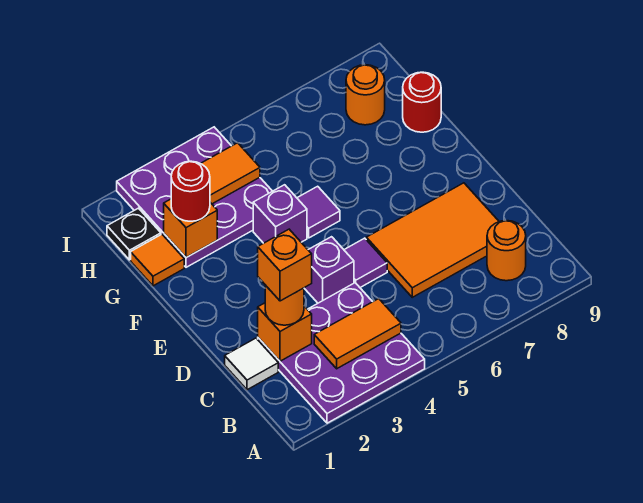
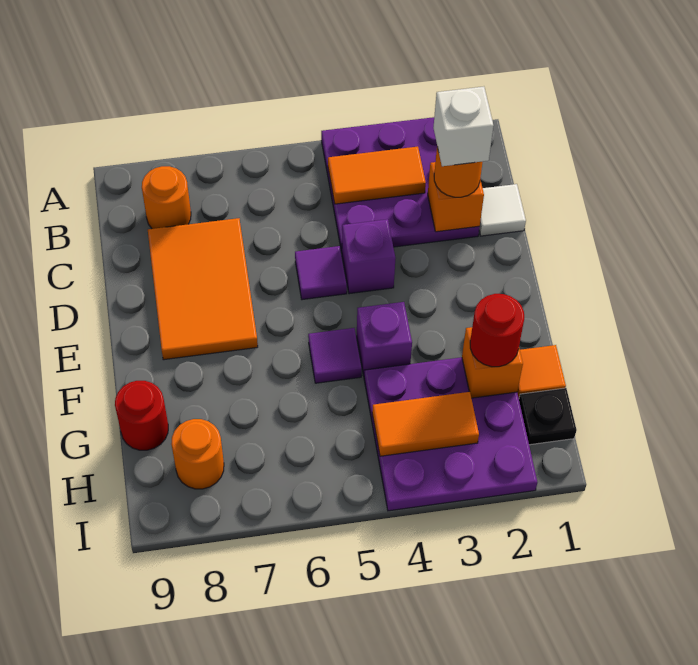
orange brick C2 level 4 -> white brick C2 level 4
orange tile C6:D8 level 1 -> orange tile C7:E8 level 1

